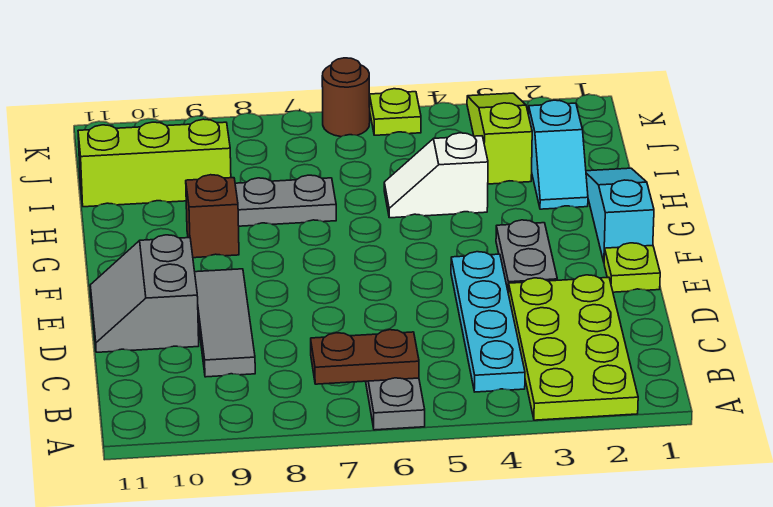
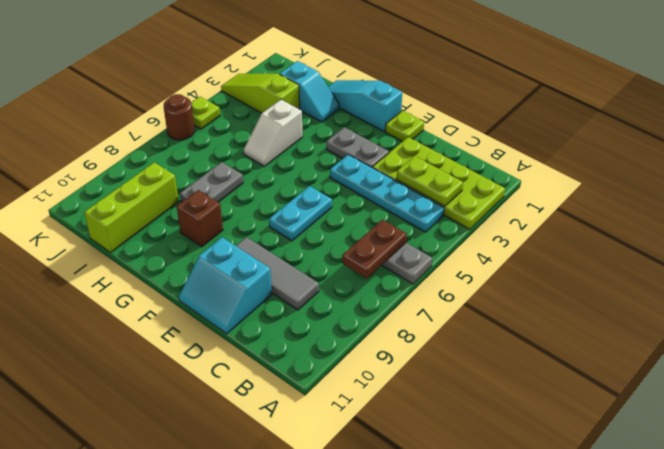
none -> lime plate B3:C3 level 2
grey slope D10:E11 level 1 top 10 -> cyan slope D10:E11 level 1 top 10
none -> cyan plate E6:E7 level 1

